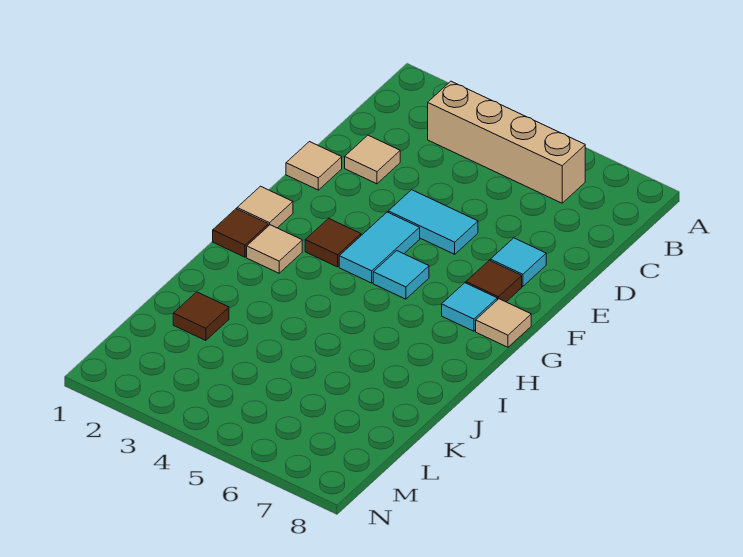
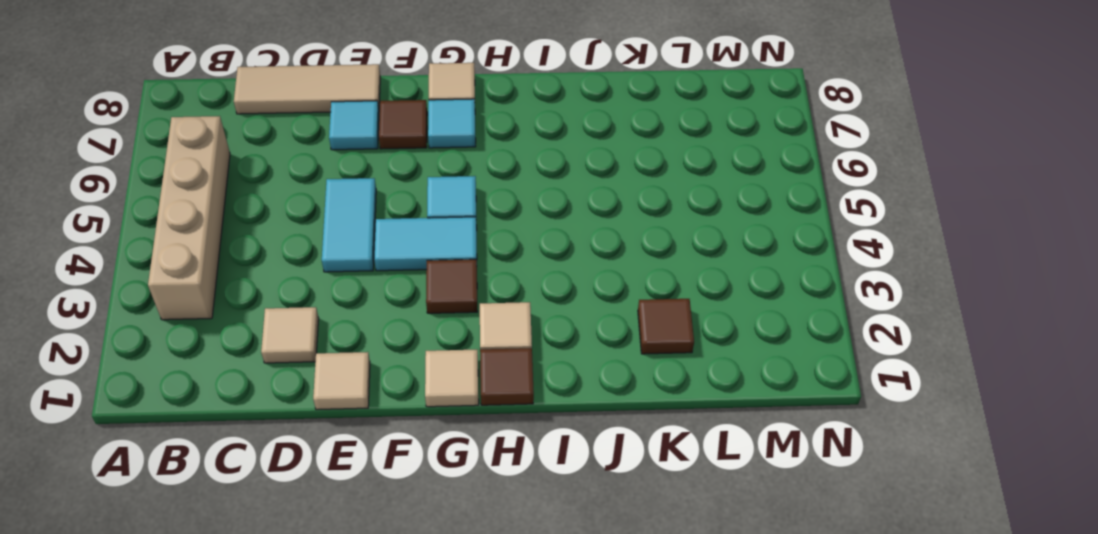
none -> tan tile C8:E8 level 1

